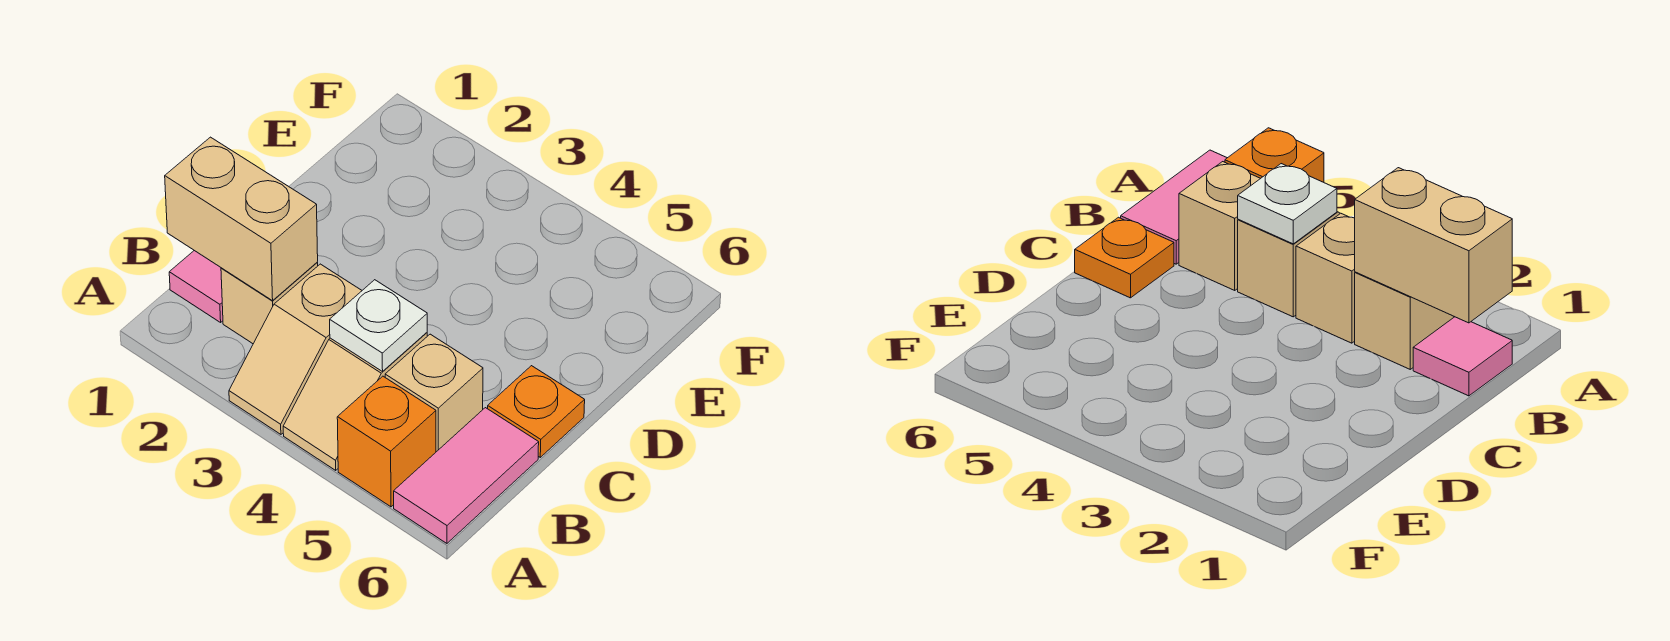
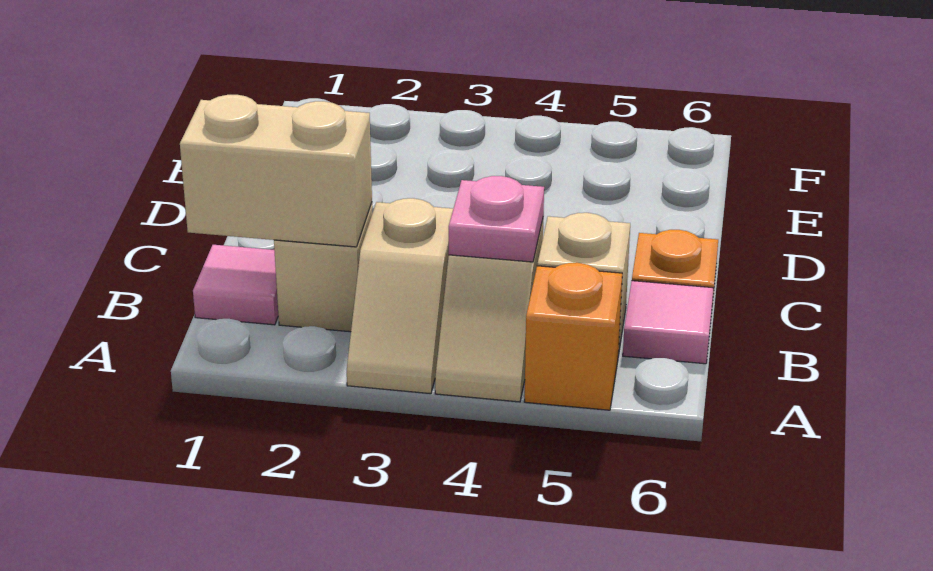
pink tile A6:B6 level 1 -> pink tile B6 level 1
white plate B4 level 2 -> pink plate B4 level 2

